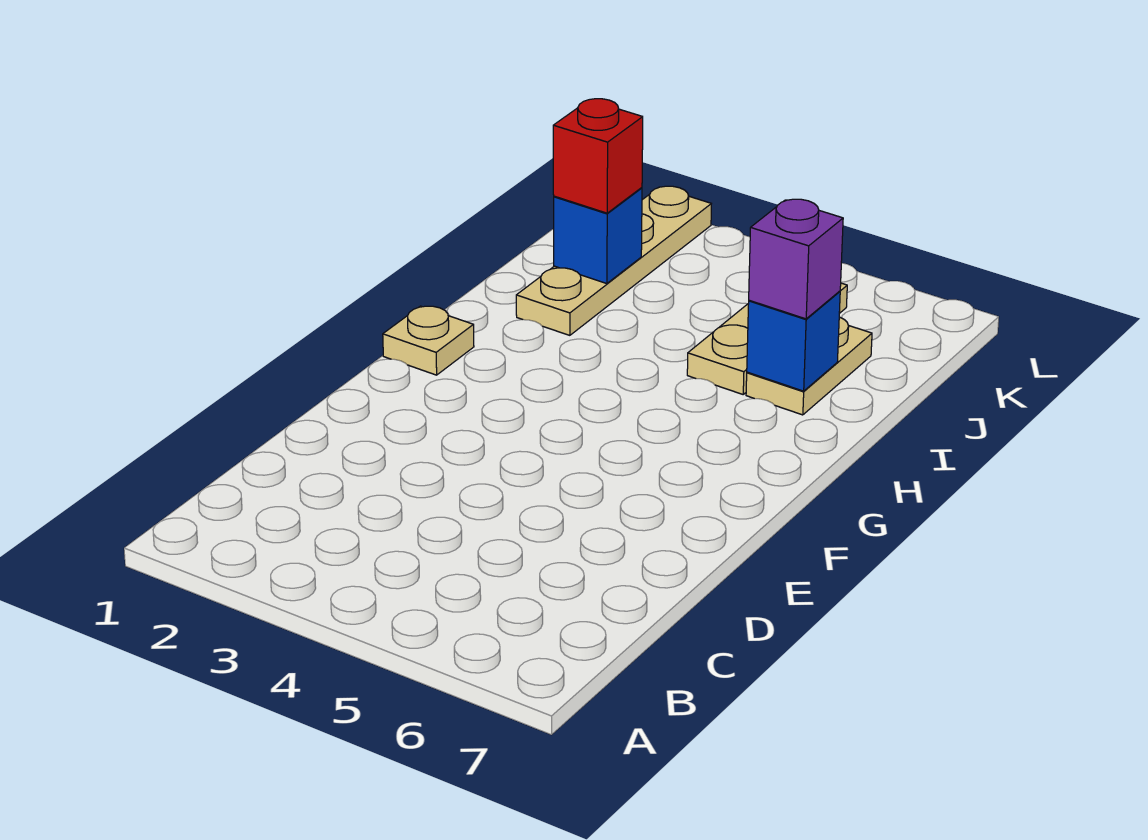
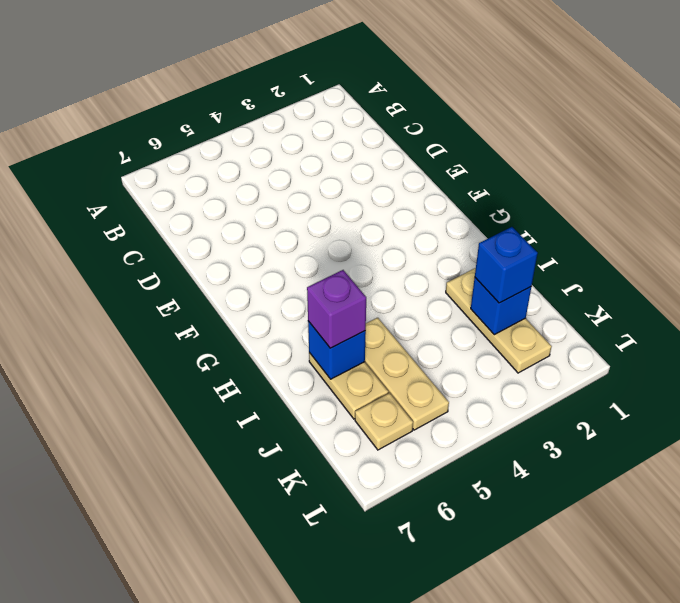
tan plate G1 level 1 -> tan plate K6 level 1
tan plate I2:L2 level 1 -> tan plate I2:K2 level 1
red brick J2 level 3 -> blue brick J2 level 3

